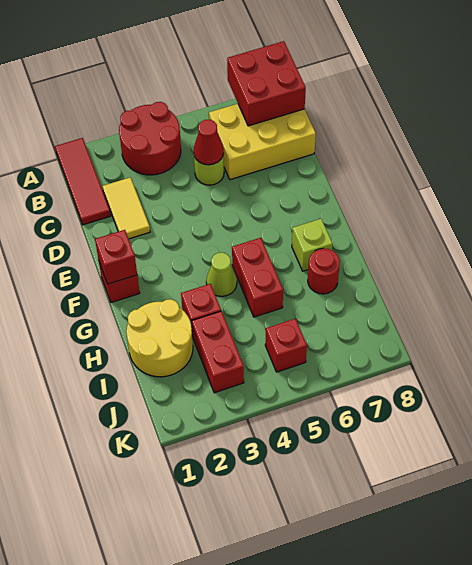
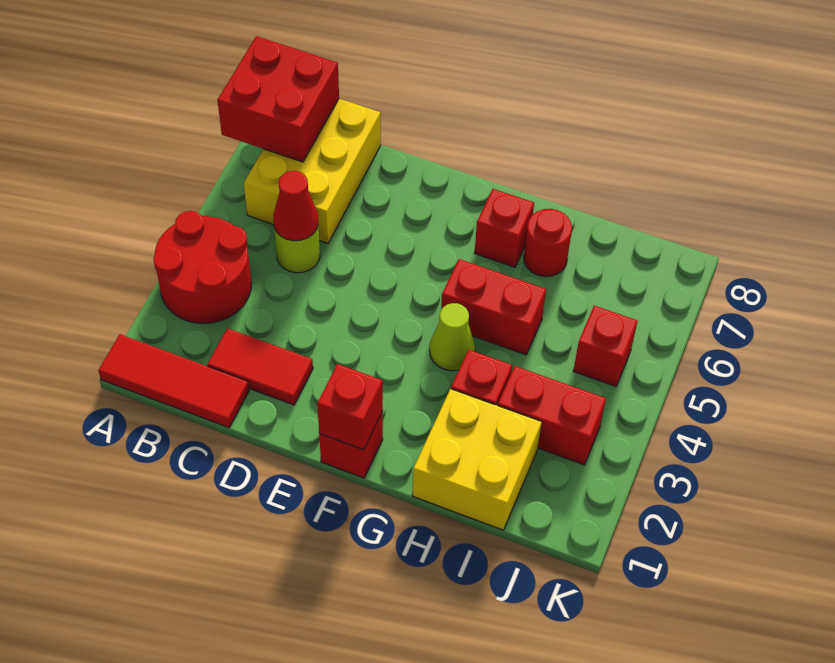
yellow tile C2:D2 level 1 -> red tile C2:D2 level 1
lime brick G7 level 1 -> red brick G7 level 1
yellow round brick H1:I2 level 1 -> yellow brick H1:I2 level 1

